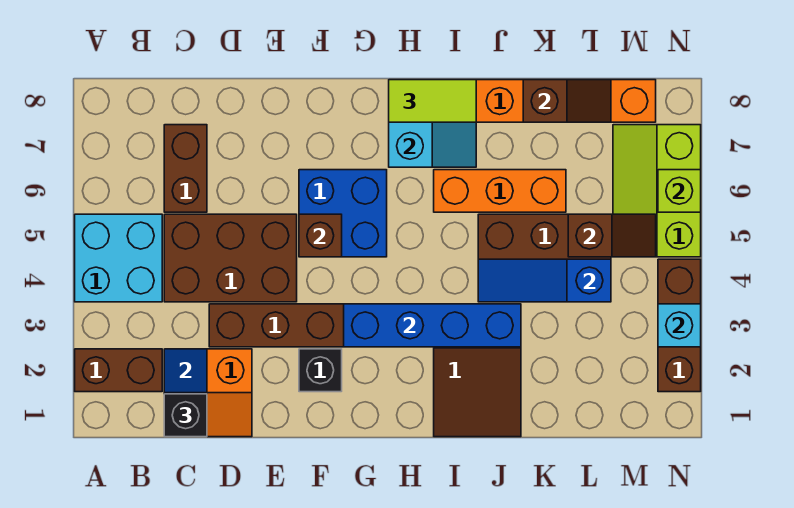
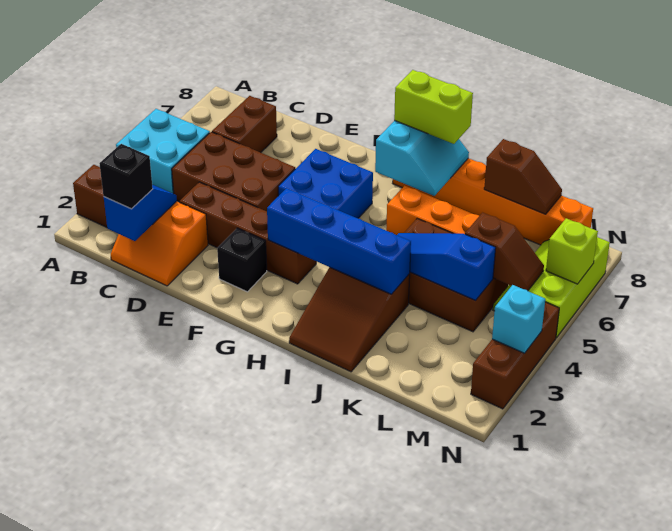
brown brick F5 level 2 -> none
lime tile H8:I8 level 3 -> lime brick H8:I8 level 3

